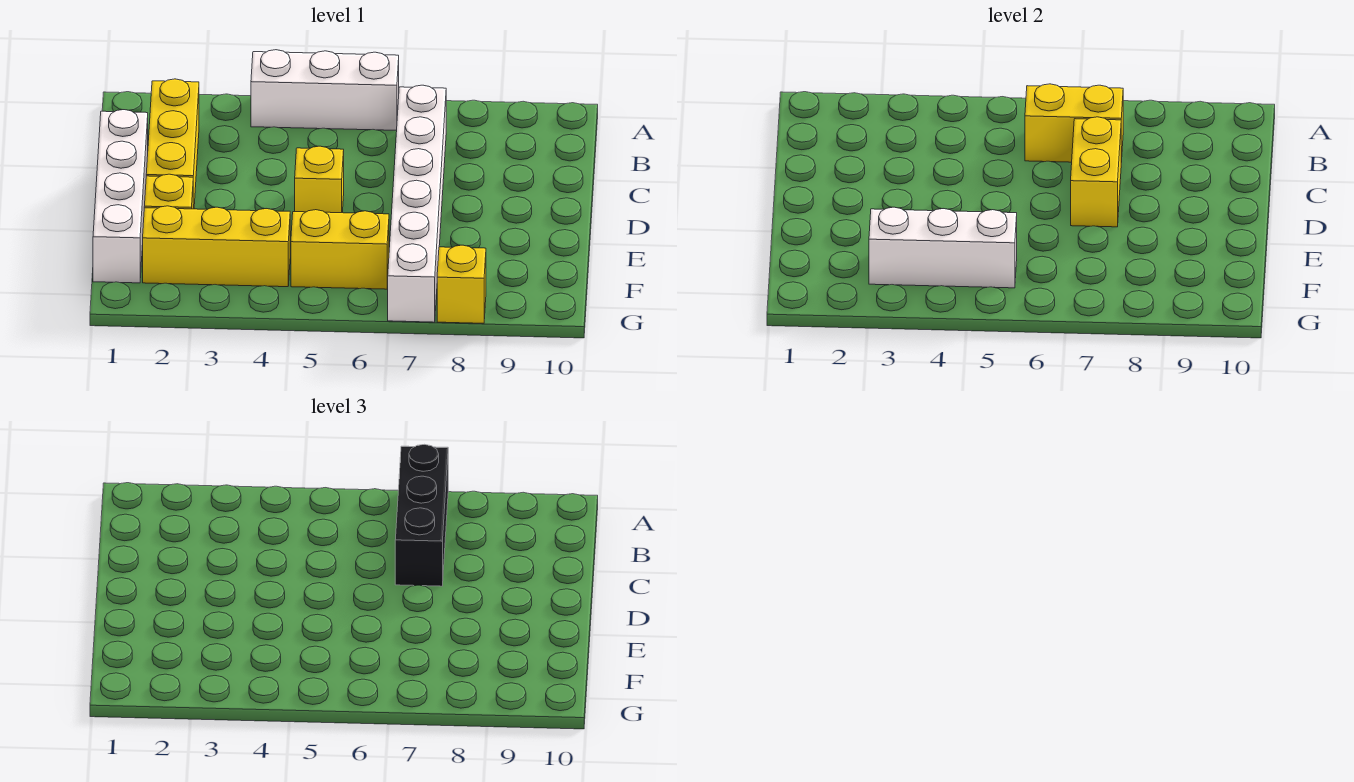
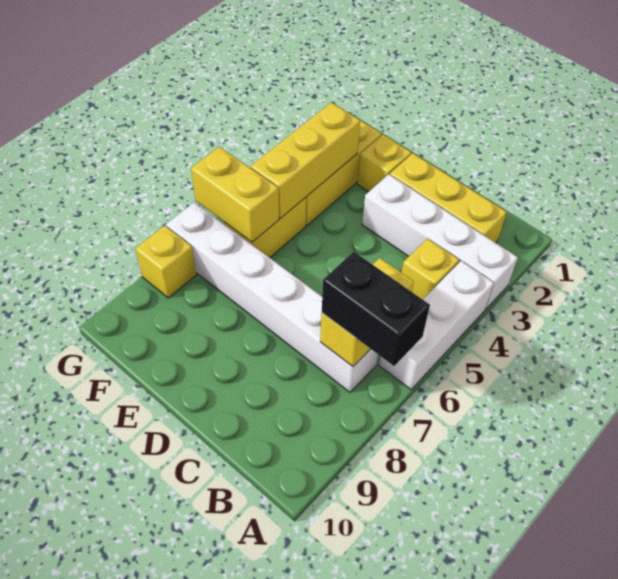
black brick A7:C7 level 3 -> black brick A7:B7 level 3
white brick C1:F1 level 1 -> white brick A3:D3 level 1
yellow brick C7:D7 level 2 -> yellow brick F6:G6 level 2
yellow brick D5 level 1 -> yellow brick B4 level 1
white brick F3:F5 level 2 -> yellow brick F3:F5 level 2

